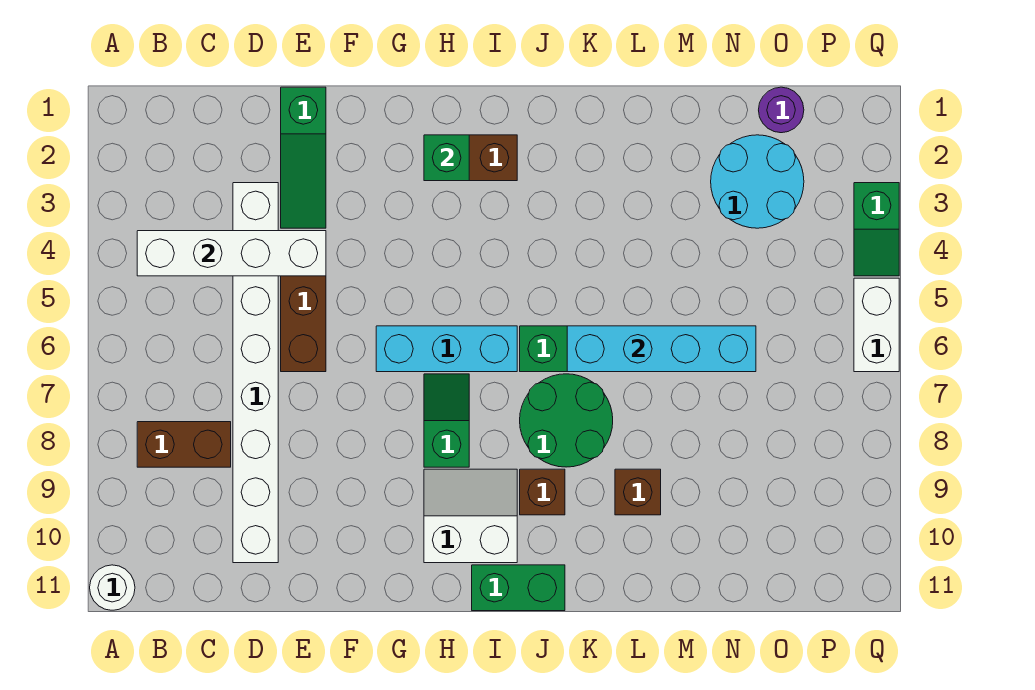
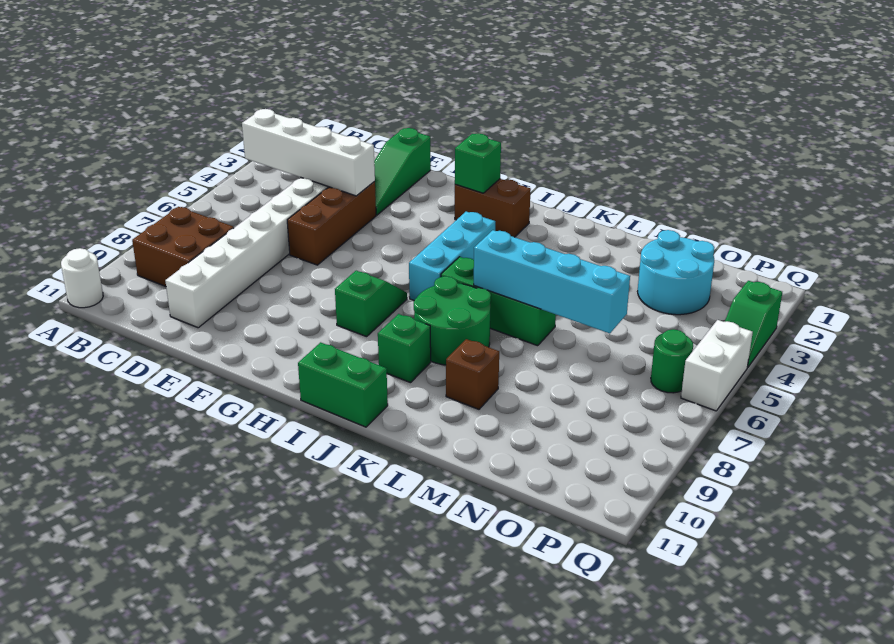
brown brick B8:C8 level 1 -> brown brick B8:C9 level 1
cyan brick G6:I6 level 1 -> cyan brick I4:I6 level 1
white slope H9:I10 level 1 top 10 -> none
brown brick J9 level 1 -> green brick J9 level 1
purple round brick O1 level 1 -> none
none -> green round brick P6 level 1

